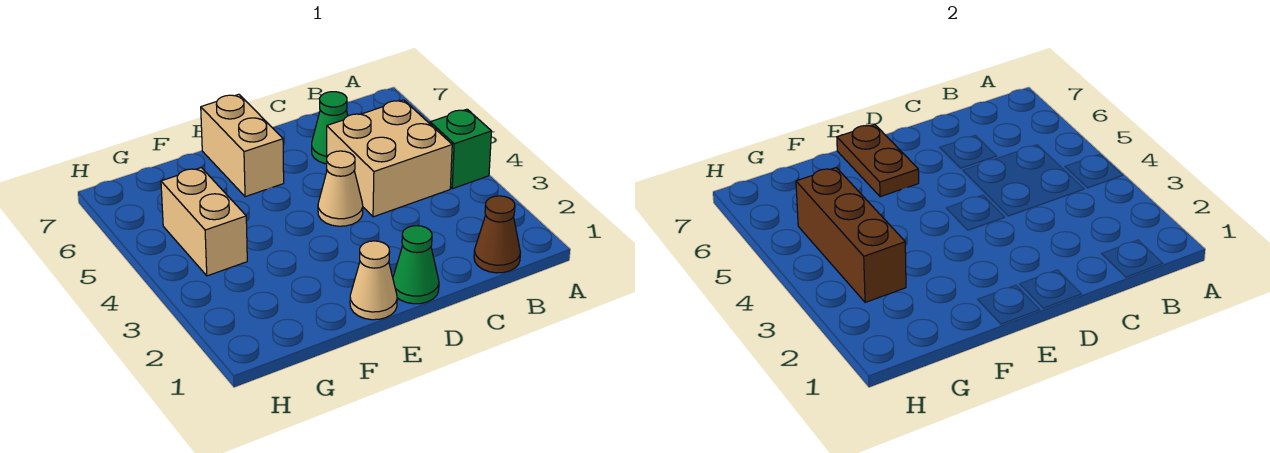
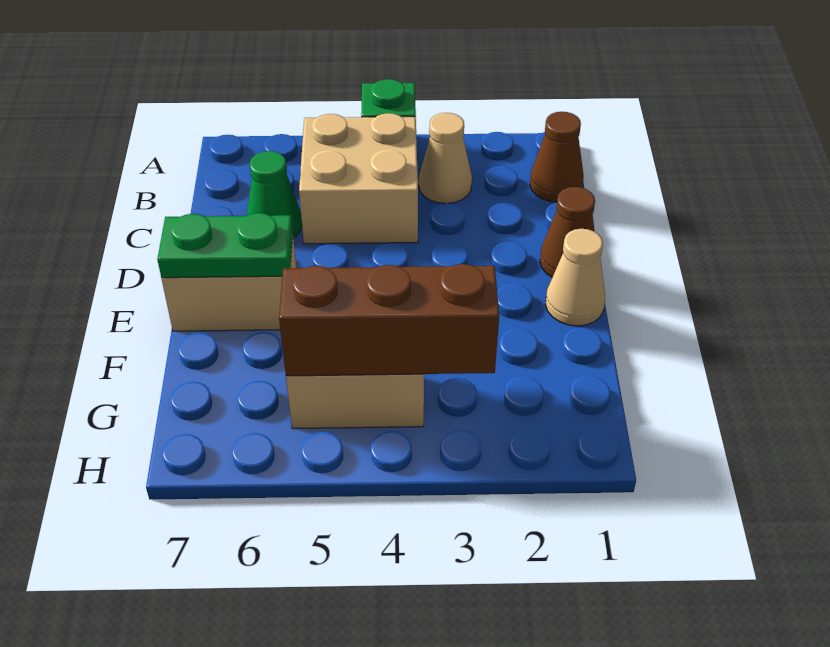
green cone D1 level 1 -> brown cone D1 level 1
tan cone D4 level 1 -> tan cone B3 level 1
brown plate E6:E7 level 2 -> green plate E6:E7 level 2

